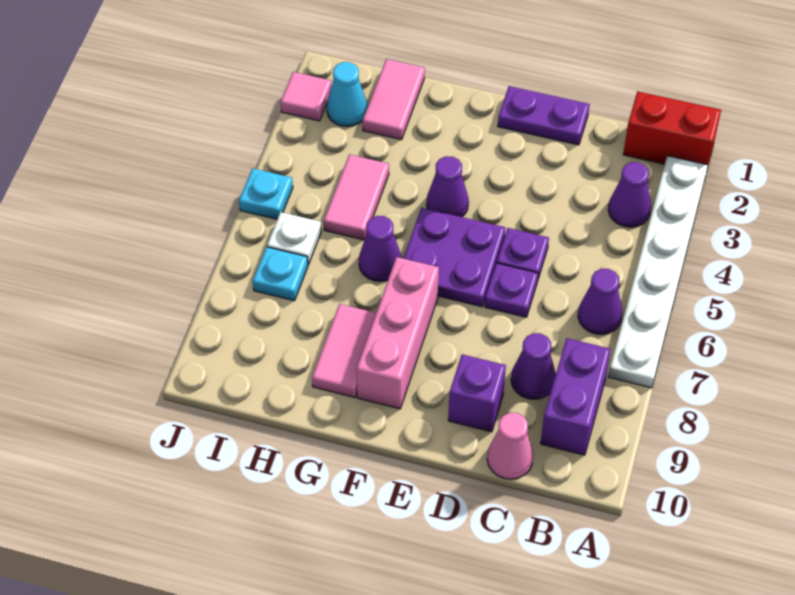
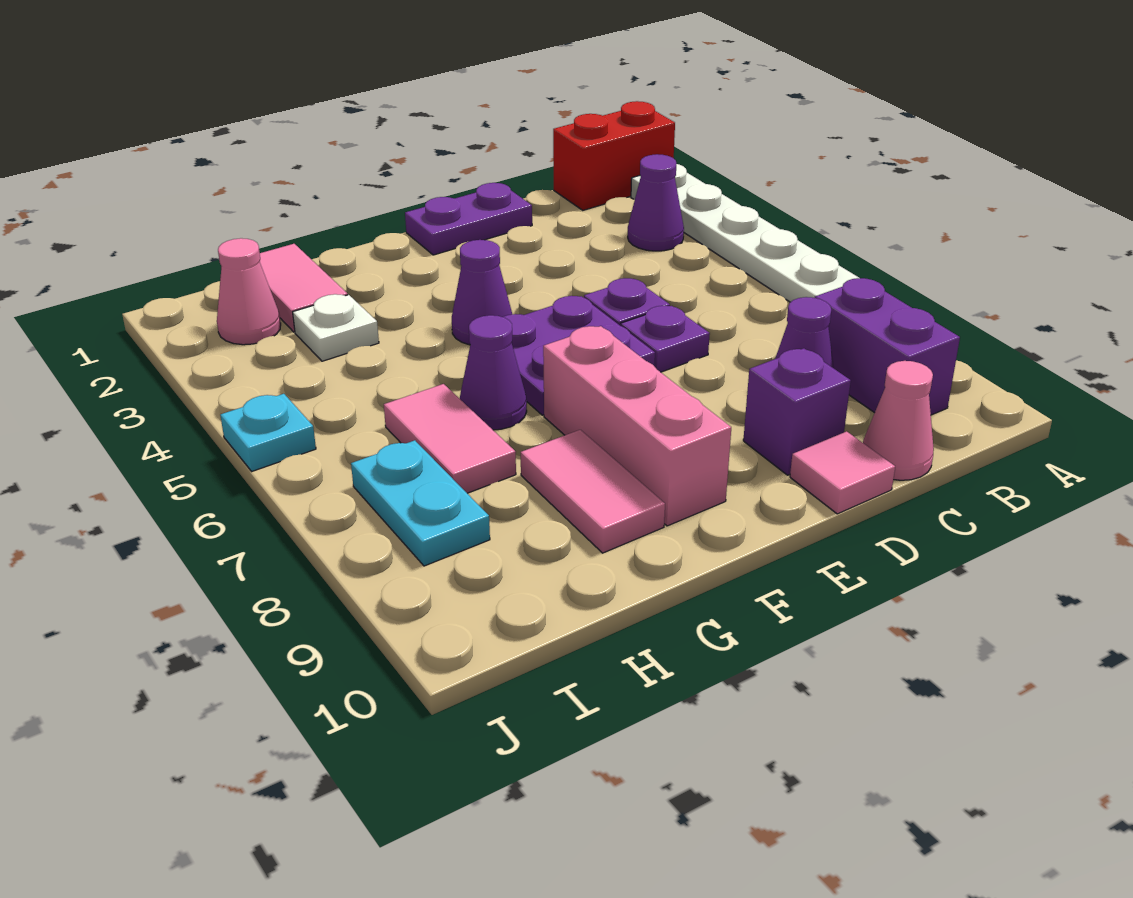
purple cone B6 level 1 -> none
pink tile H4:H5 level 1 -> pink tile H6:H7 level 1
cyan cone I2 level 1 -> pink cone I2 level 1
white plate I6 level 1 -> white plate H3 level 1
cyan plate I7 level 1 -> cyan plate I7:I8 level 1
pink tile J2 level 1 -> pink tile D10 level 1

